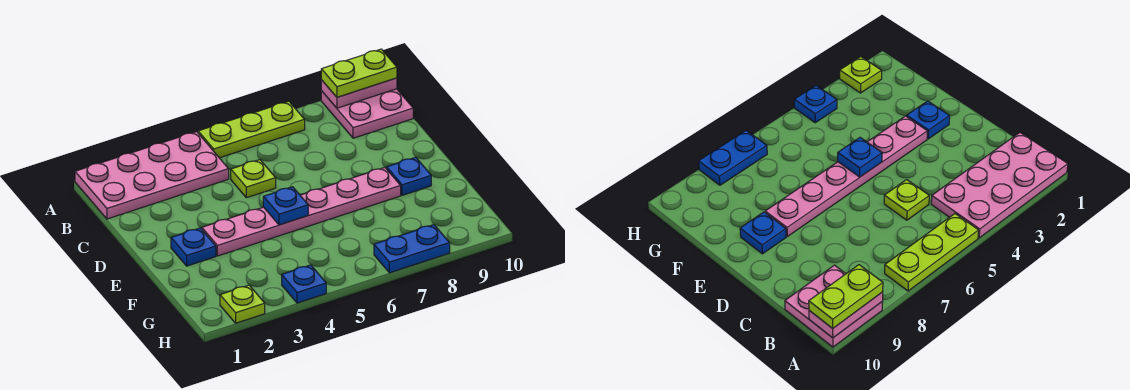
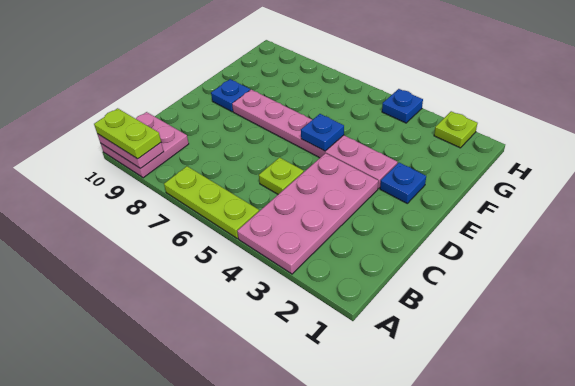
pink plate A1:B4 level 1 -> pink plate A3:D4 level 1
blue plate H7:H8 level 1 -> none

